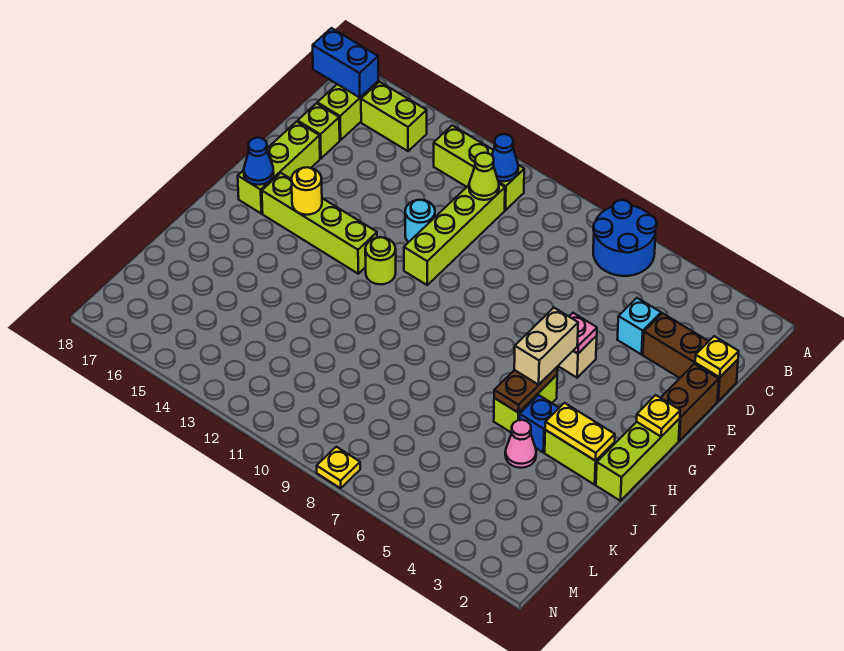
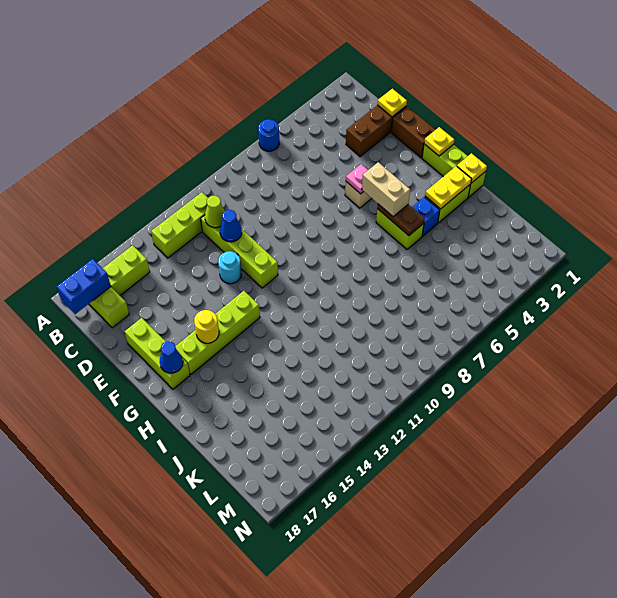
blue round brick A6:B7 level 1 -> blue round brick A6 level 1
blue cone B11 level 2 -> blue cone D11 level 2
cyan brick D4 level 1 -> none
lime brick D17 level 1 -> none
lime round brick G12 level 1 -> none
pink cone J4 level 1 -> none
yellow plate N8 level 1 -> yellow plate I1 level 2

